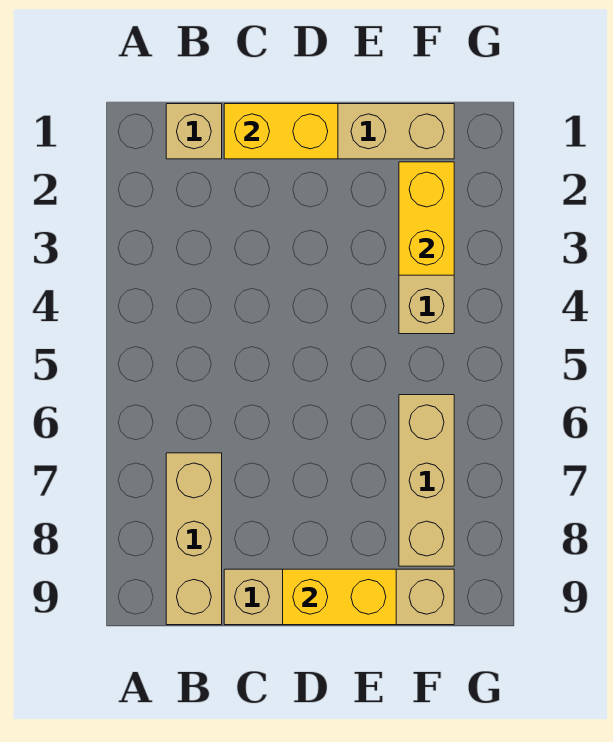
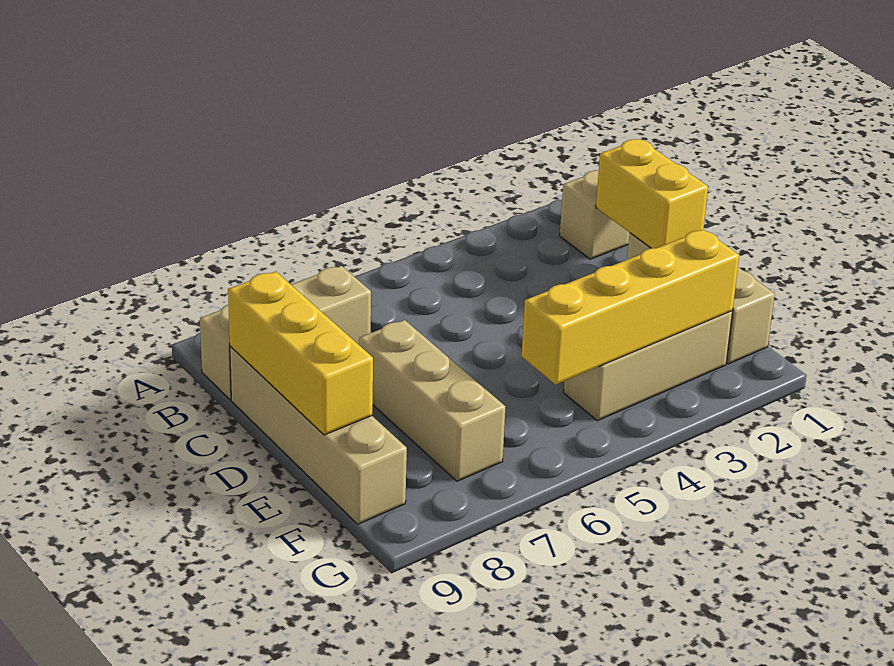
yellow brick D9:E9 level 2 -> yellow brick C9:E9 level 2
yellow brick F2:F3 level 2 -> yellow brick F2:F5 level 2
tan brick F6:F8 level 1 -> tan brick D7:F7 level 1

